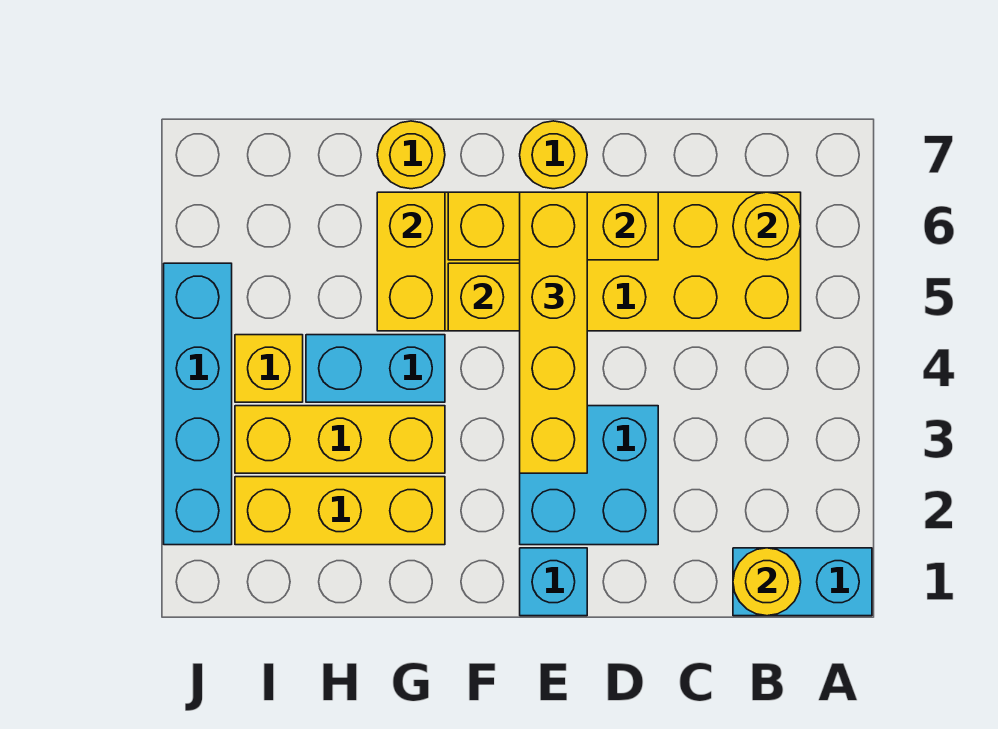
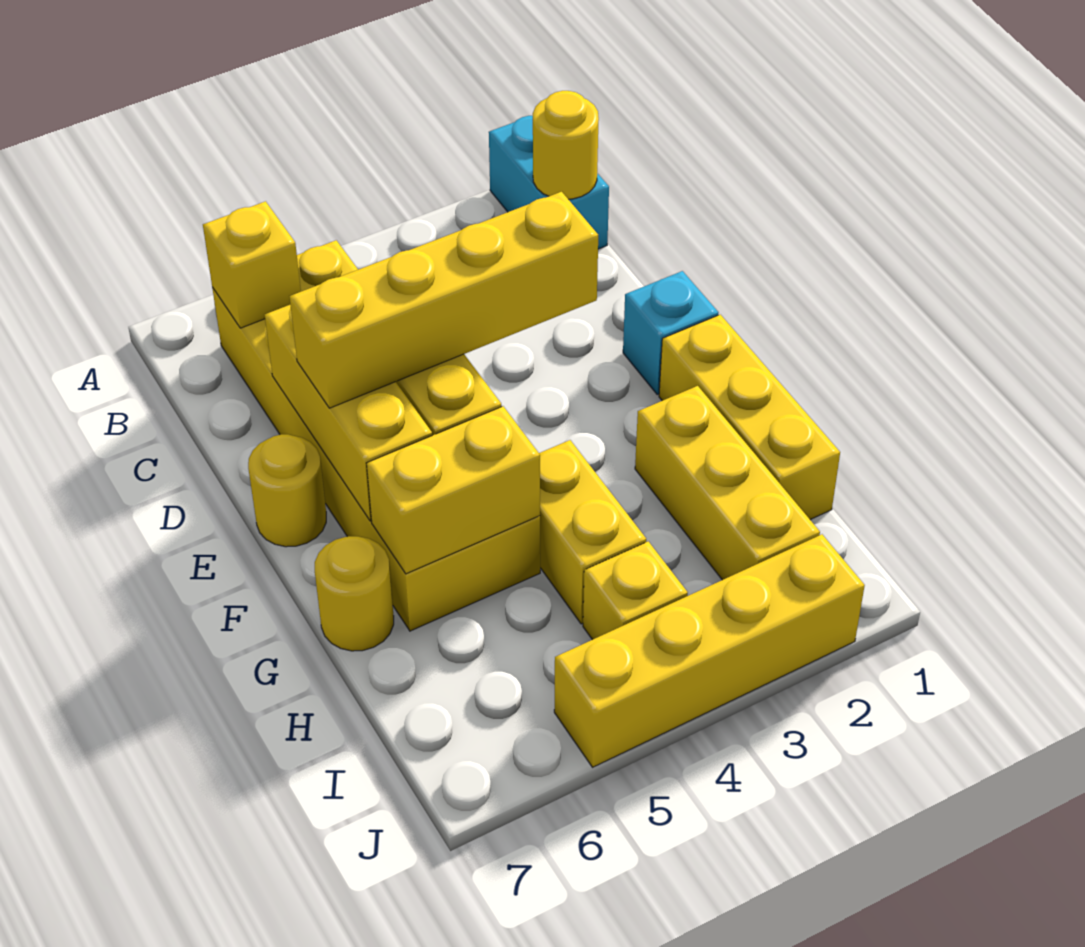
yellow round brick B6 level 2 -> yellow brick B6 level 2
cyan brick D2:E3 level 1 -> none
yellow brick G3:I3 level 1 -> yellow brick F1:H1 level 1
cyan brick G4:H4 level 1 -> yellow brick G4:H4 level 1
cyan brick J2:J5 level 1 -> yellow brick J2:J5 level 1

